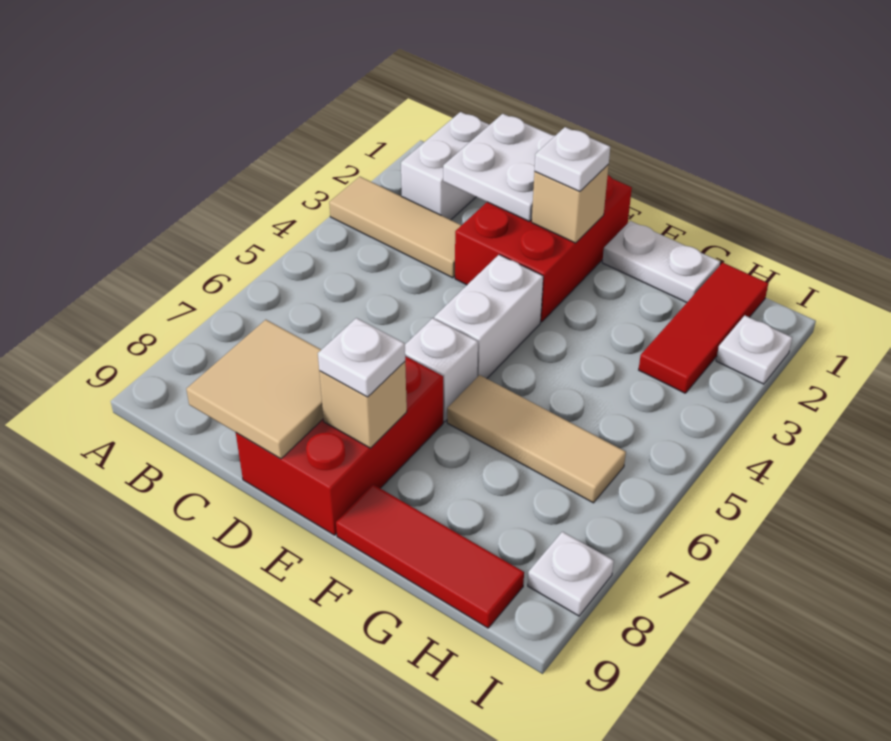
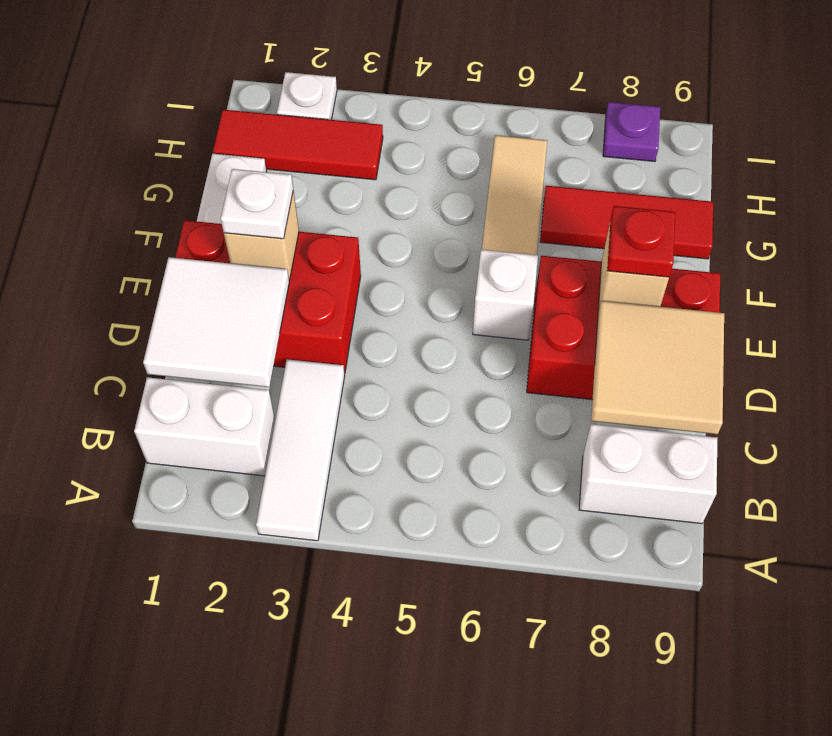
tan tile A3:C3 level 1 -> white tile A3:C3 level 1
white plate C1:D2 level 2 -> white tile C1:D2 level 2
white brick E4:E5 level 1 -> white brick B8:B9 level 1
white plate E8 level 3 -> red plate E8 level 3
red tile F9:H9 level 1 -> red tile G7:G9 level 1
white plate I8 level 1 -> purple plate I8 level 1

